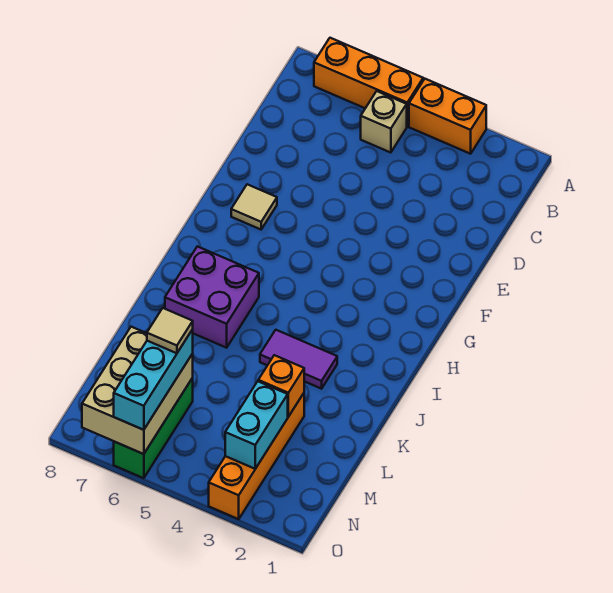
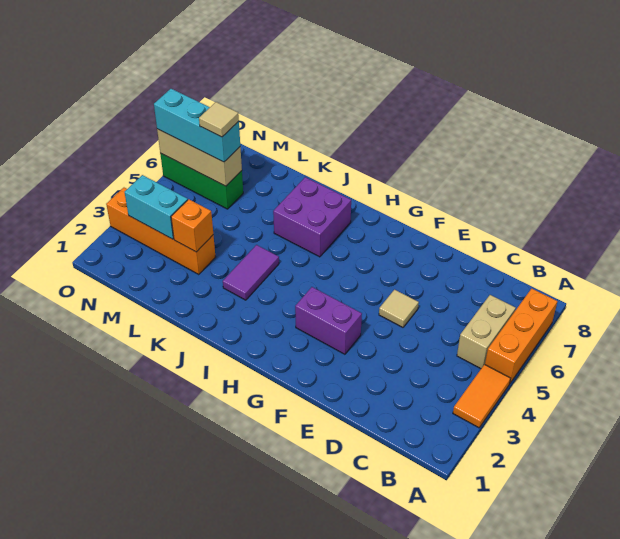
orange brick A3:A4 level 1 -> orange tile A3:A4 level 1
tan brick B5 level 1 -> tan brick B5:B6 level 1
none -> purple brick F3:G3 level 1
tan tile F7 level 1 -> tan tile E5 level 1
tan brick M6:O7 level 2 -> tan brick M6:O6 level 2

